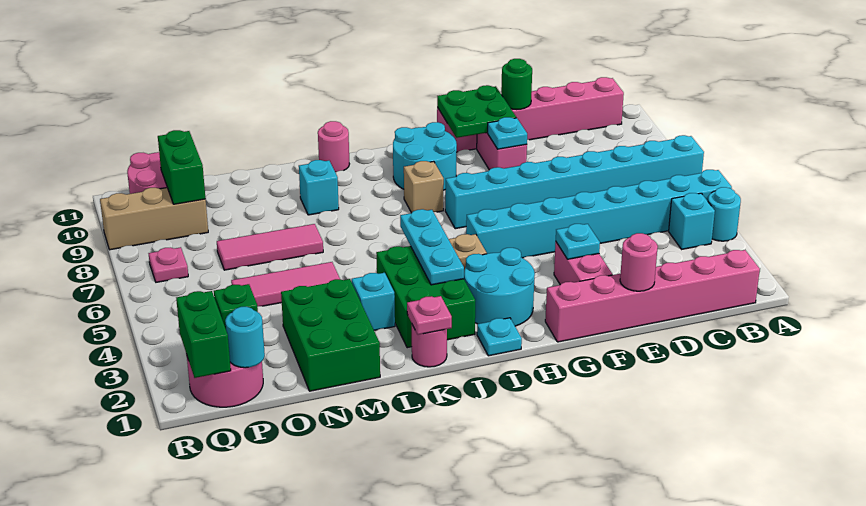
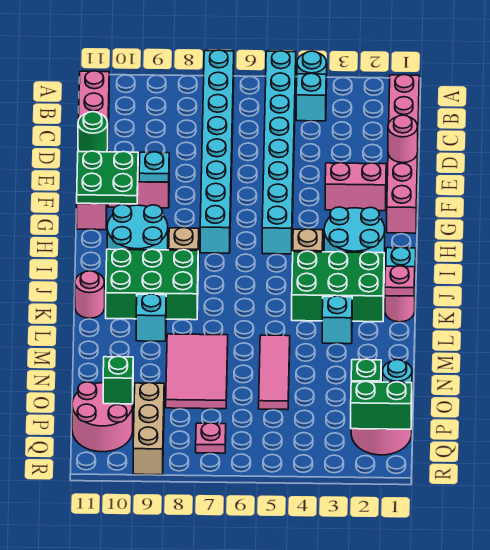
cyan plate F3 level 2 -> none
cyan plate J3:J5 level 2 -> none
green brick M1:N3 level 1 -> green brick J8:K10 level 1
pink tile M7:O7 level 1 -> pink tile M7:O8 level 1
green brick P9:P10 level 2 -> green brick P10 level 2

